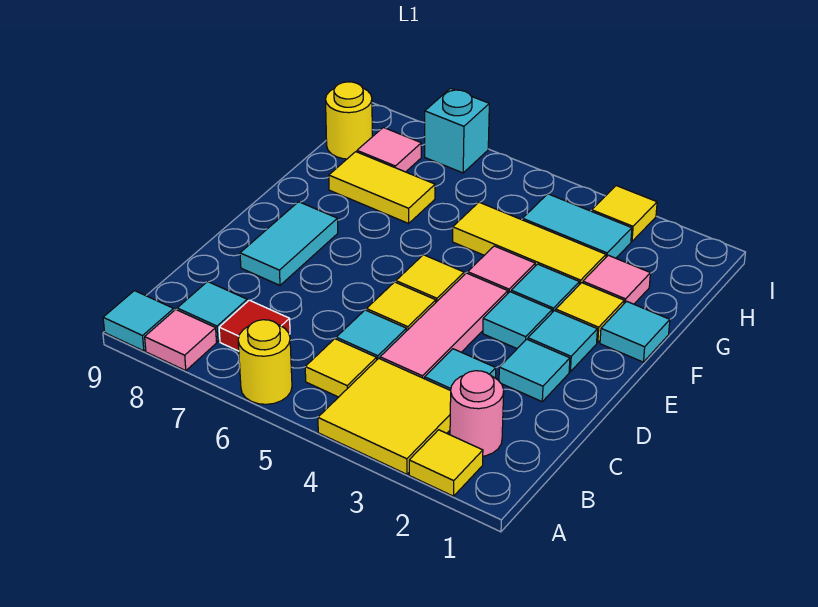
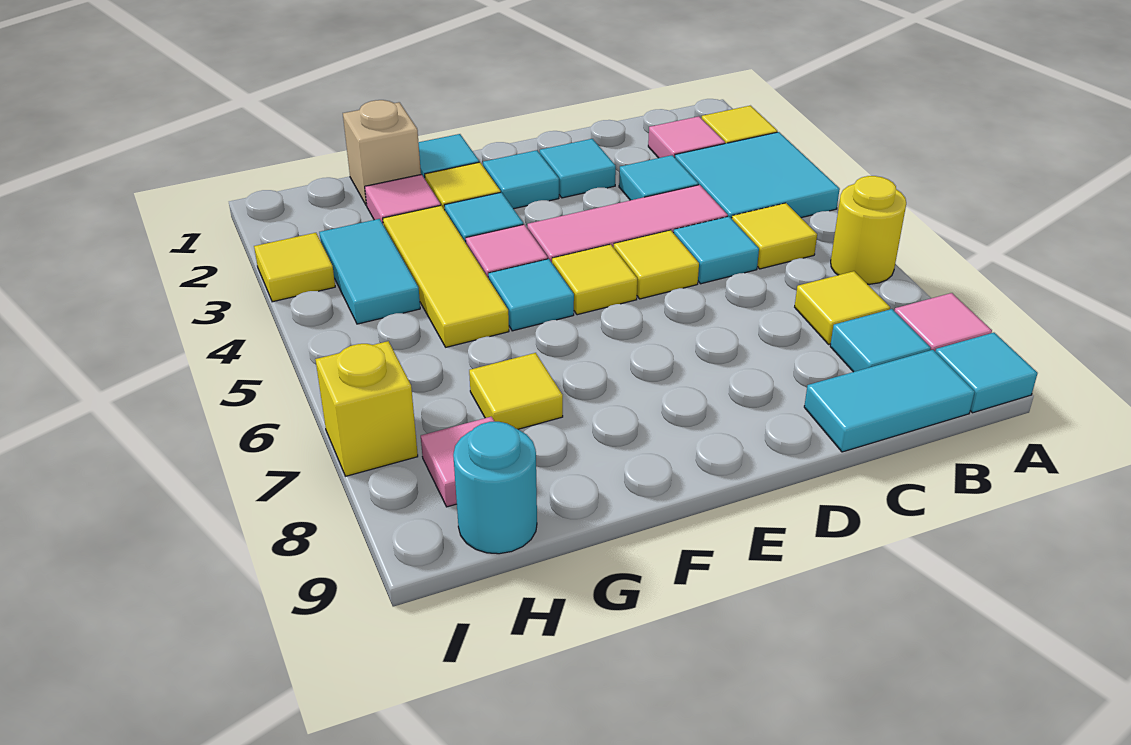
yellow tile A3:B4 level 1 -> cyan tile A3:B4 level 1
pink round brick B2 level 1 -> pink tile B2 level 1
red tile B7 level 1 -> yellow tile B7 level 1
cyan tile D8:E8 level 1 -> cyan tile B9:C9 level 1
cyan tile E3 level 1 -> cyan tile F5 level 1
none -> tan brick G1 level 1
yellow tile G7:G8 level 1 -> yellow tile G7 level 1
yellow round brick H9 level 1 -> cyan round brick H9 level 1
cyan brick I7 level 1 -> yellow brick I7 level 1

